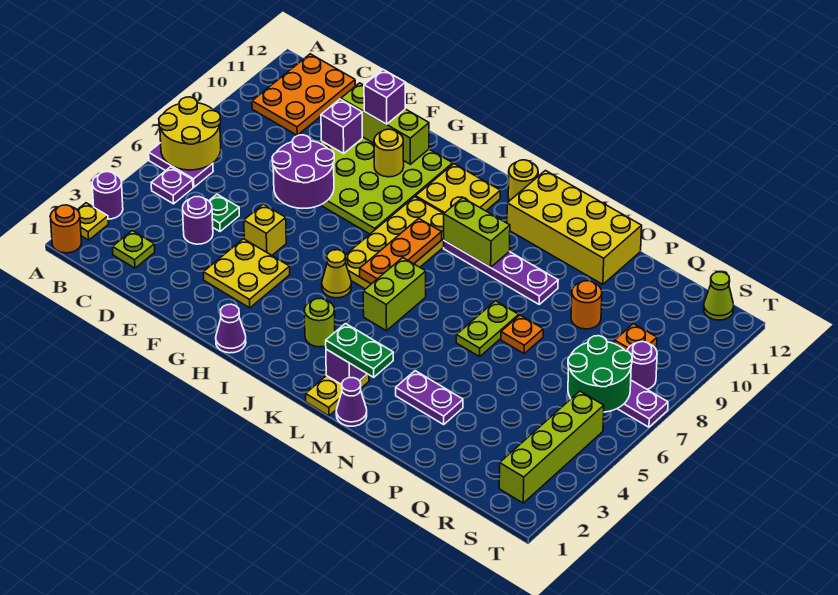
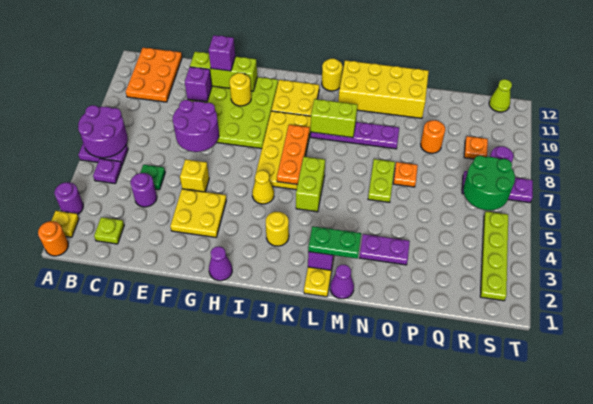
yellow round brick A6:B7 level 2 -> purple round brick A6:B7 level 2
lime round brick J3 level 1 -> yellow round brick J3 level 1
lime brick S2:S5 level 1 -> lime plate S2:S5 level 1

